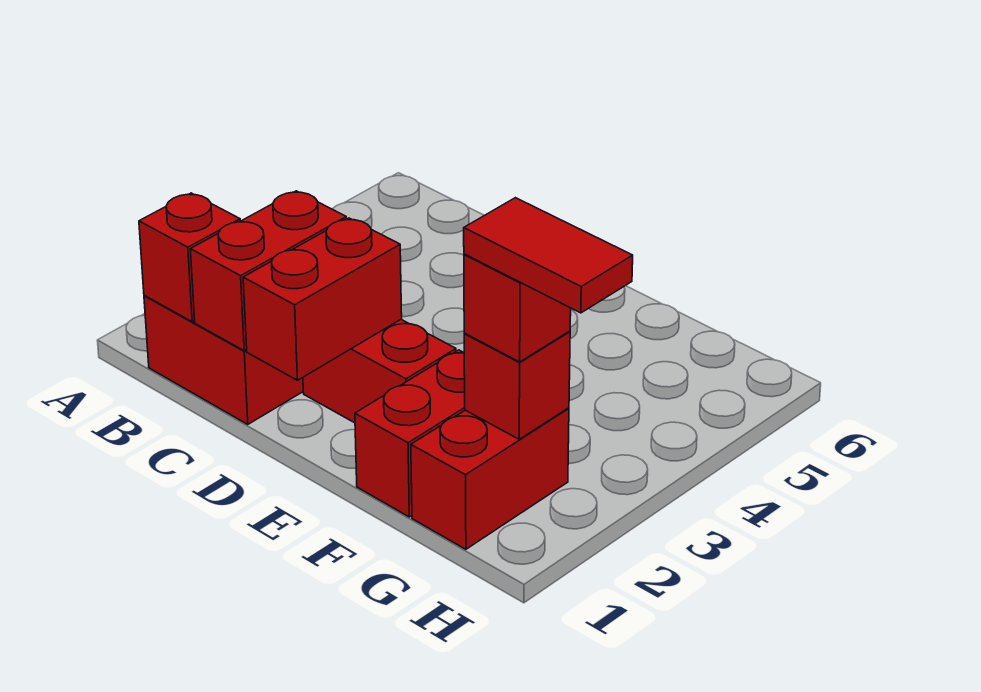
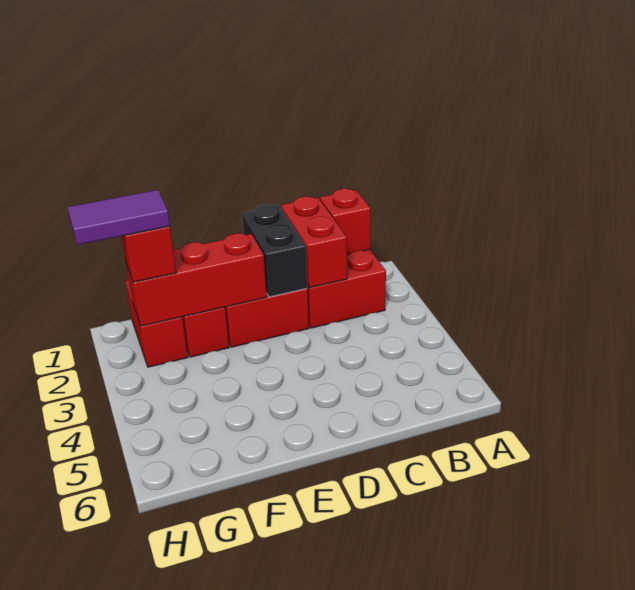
red brick D1:D2 level 2 -> black brick D1:D2 level 2
red brick G2 level 2 -> red brick E2:G2 level 2
red tile G2:H2 level 4 -> purple tile G2:H2 level 4

